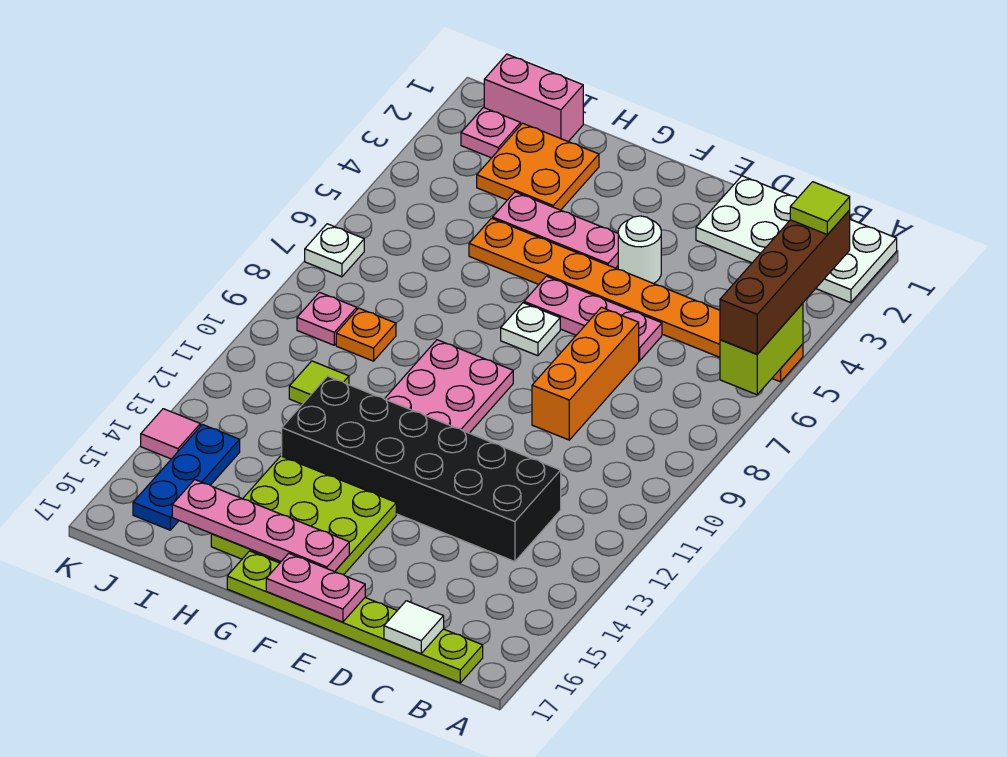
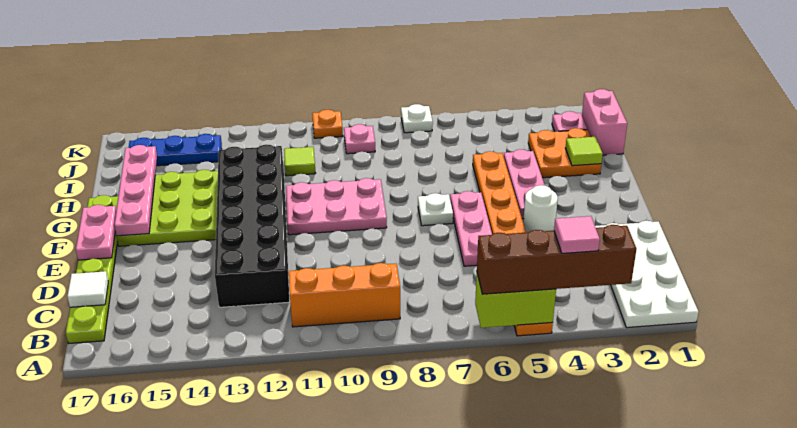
lime tile A3 level 4 -> lime tile H2 level 2
orange brick D7:D9 level 1 -> orange brick B9:B11 level 1
orange plate I9 level 1 -> orange plate K10 level 1
pink tile K14 level 1 -> pink tile A4 level 4

